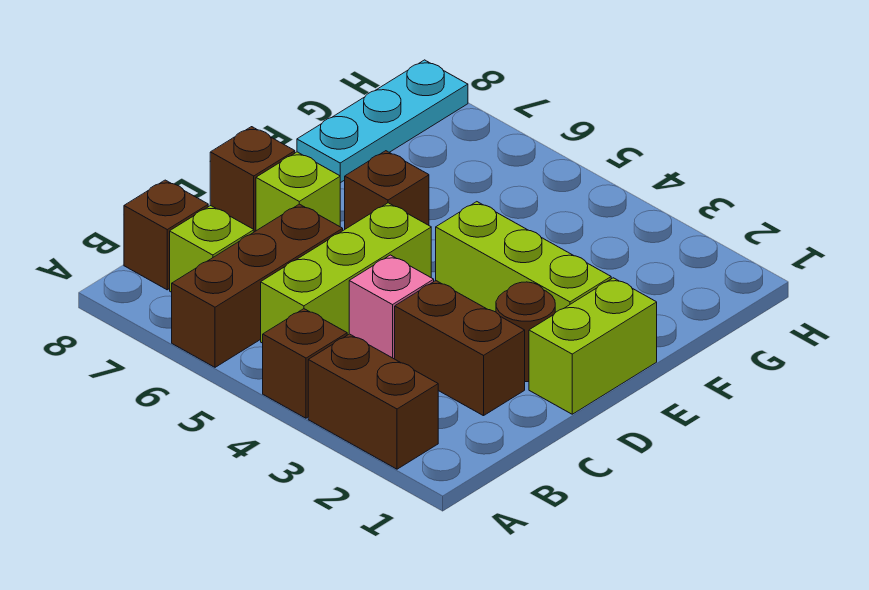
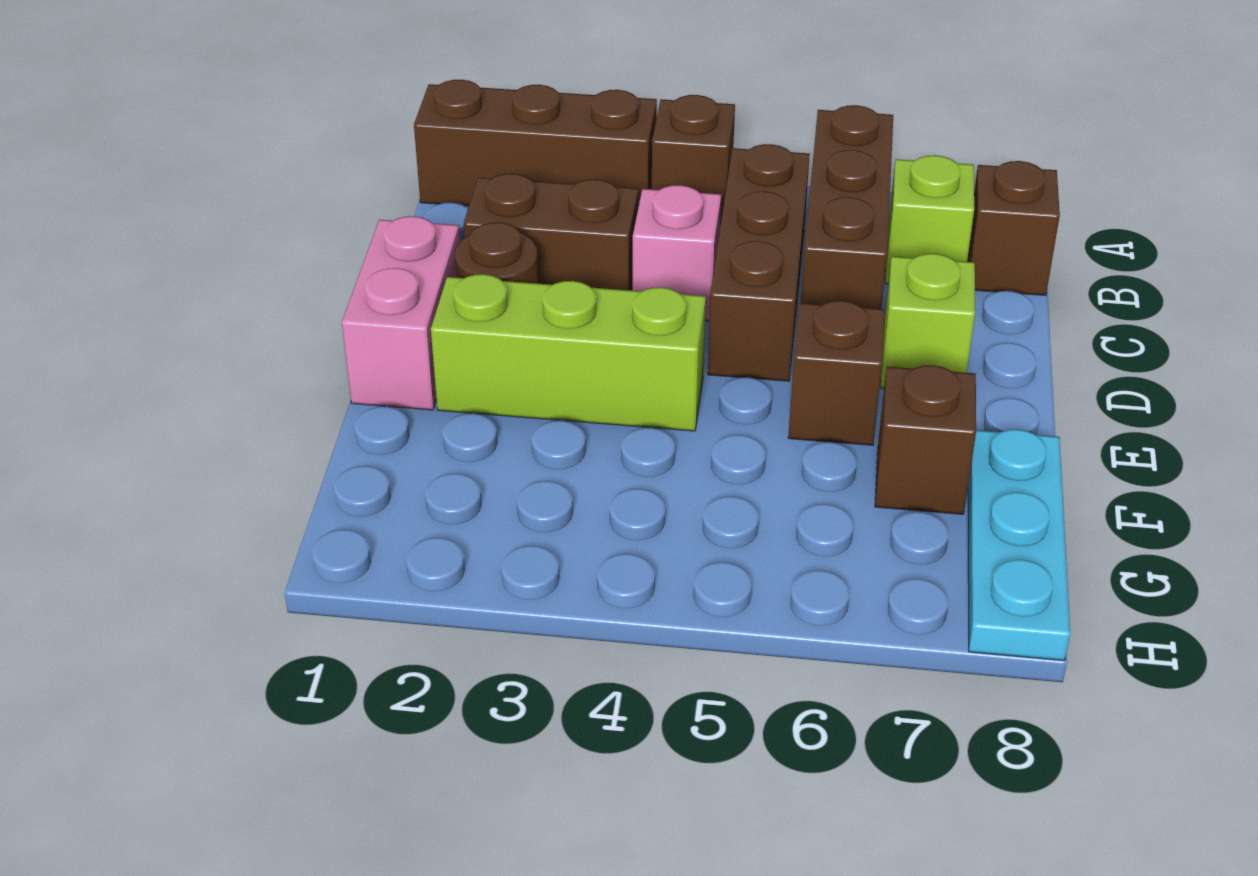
brown brick A2:A3 level 1 -> brown brick A1:A3 level 1
lime brick B5:D5 level 1 -> brown brick B5:D5 level 1
lime brick D1:E1 level 1 -> pink brick D1:E1 level 1
brown brick D8 level 1 -> brown brick F7 level 1

